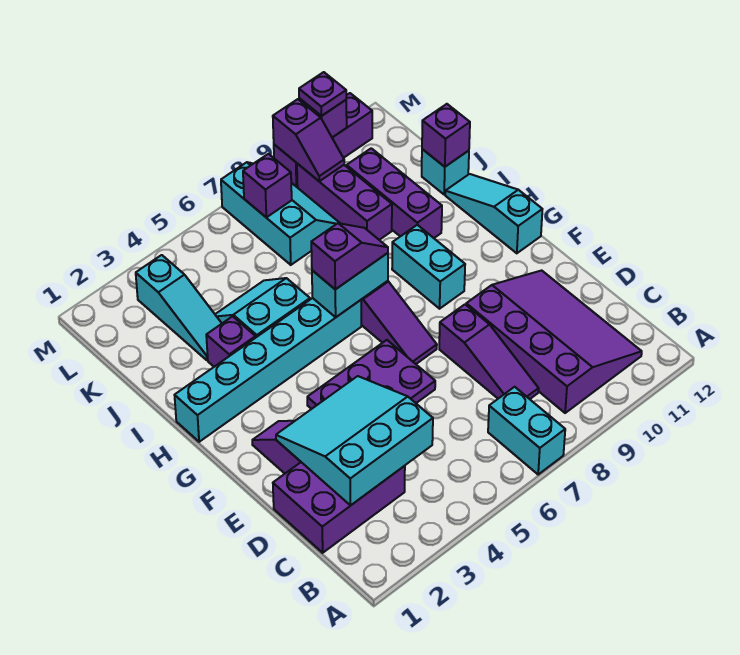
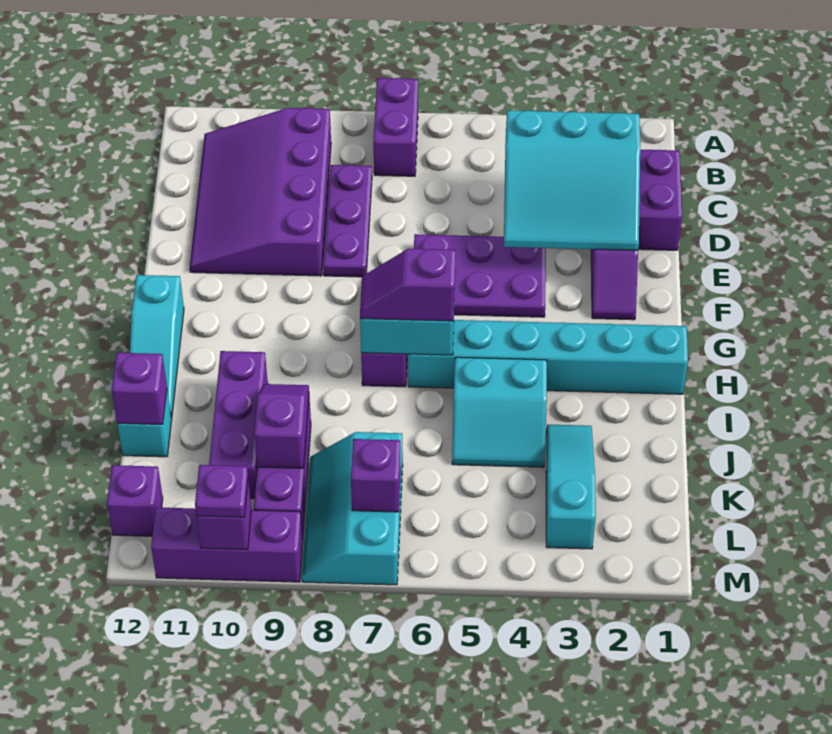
cyan brick A7:B7 level 1 -> purple brick A7:B7 level 1
purple slope C8:E8 level 1 top E -> purple plate C8:E8 level 1
cyan brick G9:H9 level 1 -> none
purple brick I3 level 1 -> purple brick L12 level 1
purple slope L9:M9 level 2 top M -> purple slope J9:K9 level 2 top K

